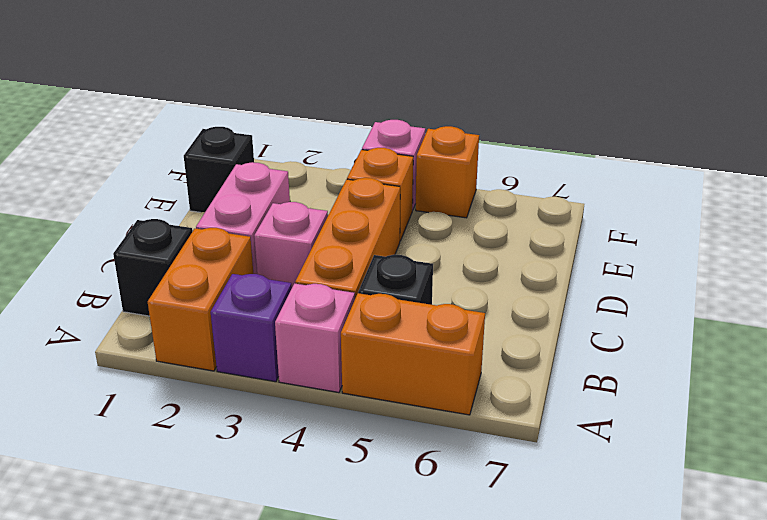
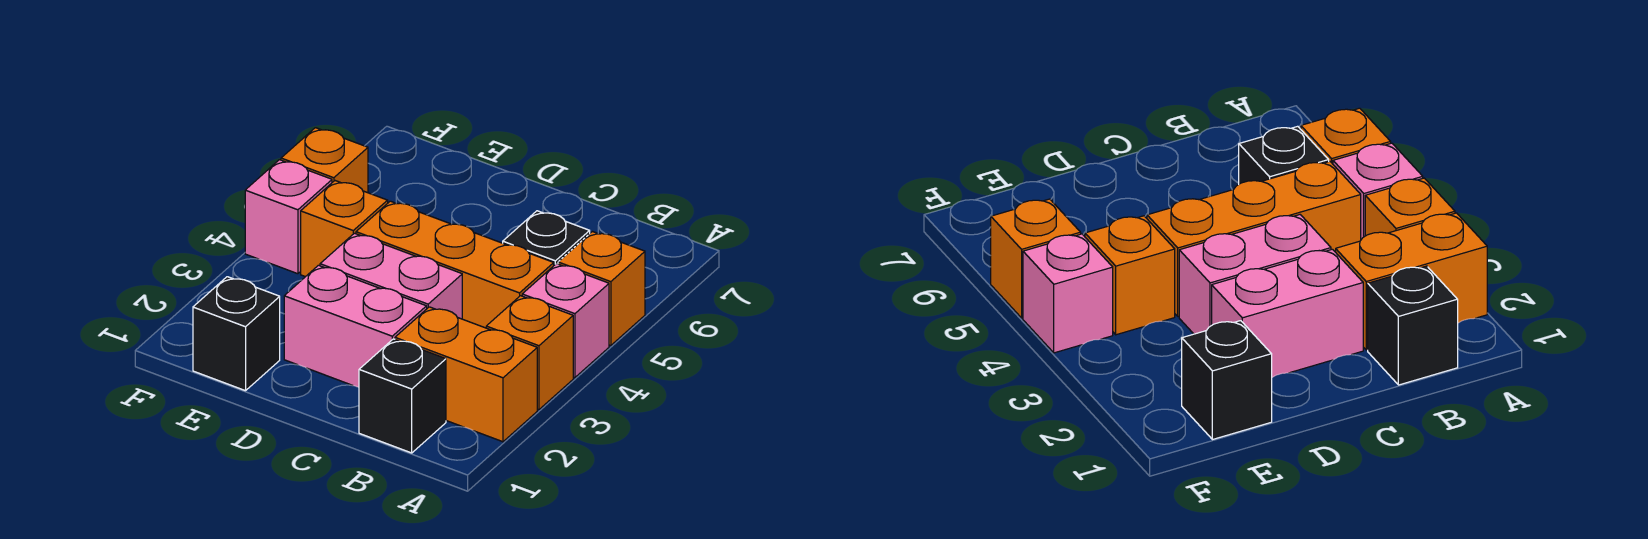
purple brick A3 level 1 -> orange brick A3 level 1
orange brick A5:A6 level 1 -> orange brick A5 level 1
pink brick C3 level 1 -> pink brick C3:D3 level 1

